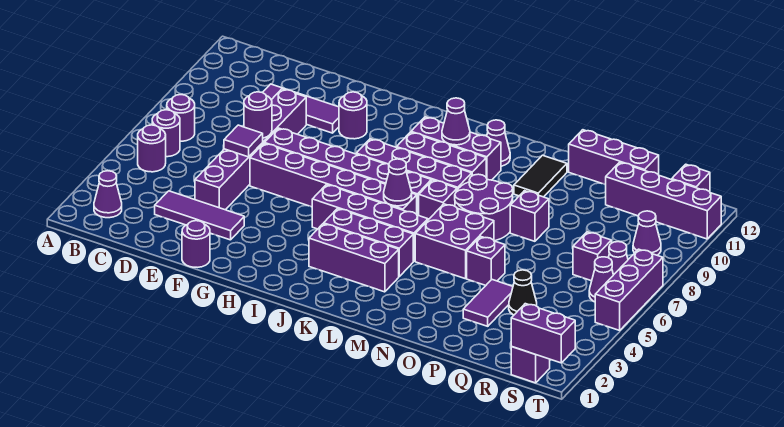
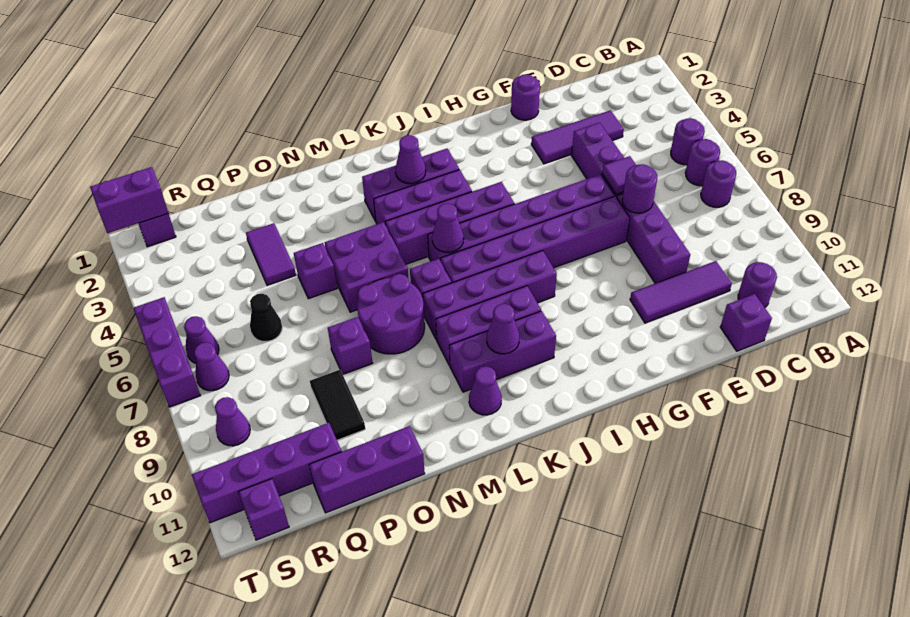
purple cone B2 level 1 -> purple cone K3 level 2
purple round brick G10 level 1 -> purple round brick C11 level 1
black tile N10:N11 level 1 -> black tile P9:P10 level 1
black cone Q4 level 1 -> black cone Q6 level 1
purple brick R7 level 1 -> purple brick D12 level 1

